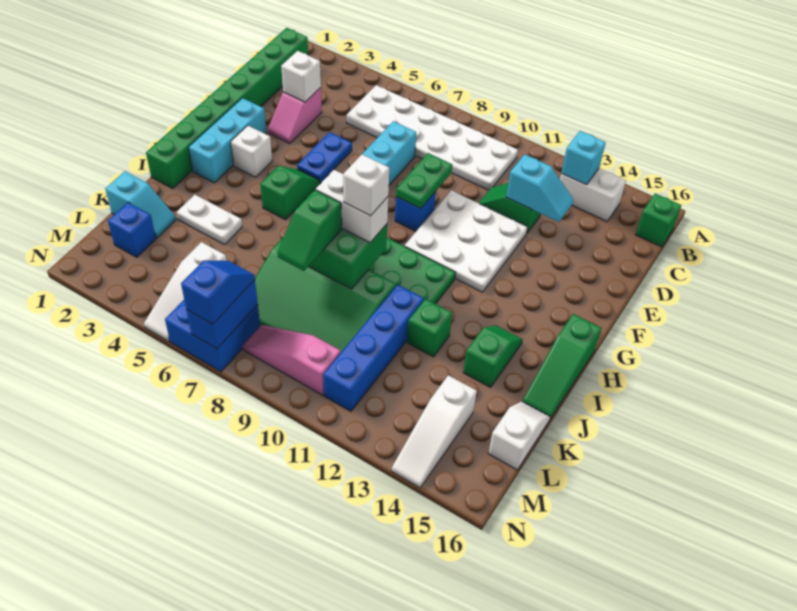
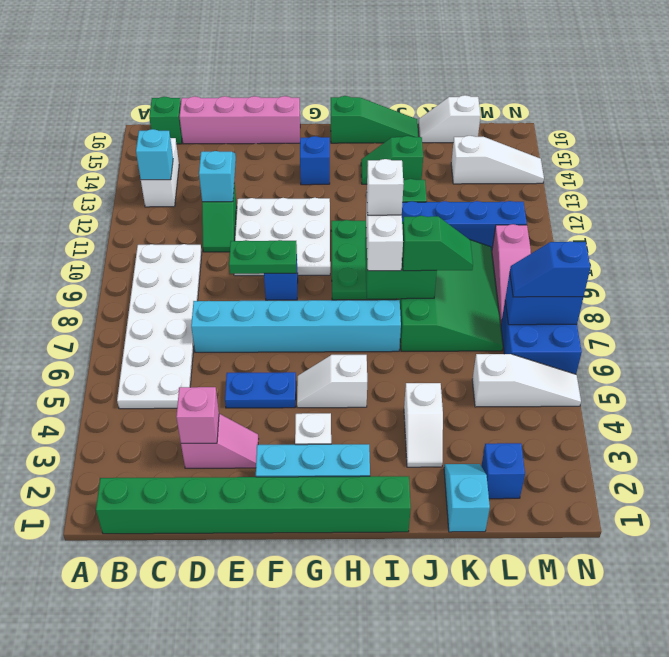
none -> pink brick C16:F16 level 1
white brick D3 level 2 -> pink brick D3 level 2
green slope G5:H5 level 1 top H -> white slope G5:H5 level 1 top H
none -> blue brick G14 level 1
white plate J3:J4 level 1 -> white slope J3:J4 level 1 top 4

